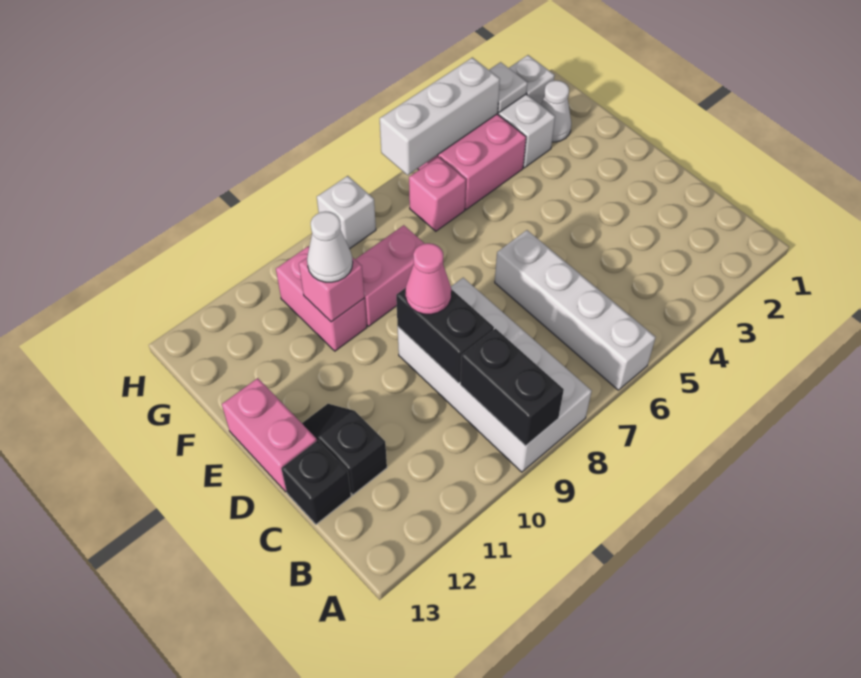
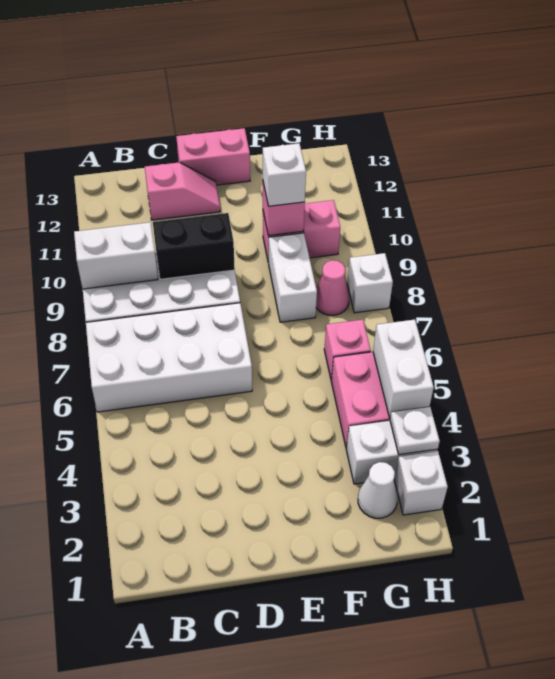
white brick A6:D6 level 1 -> white brick A6:D7 level 1
black brick A9:B9 level 2 -> white brick A9:B9 level 2
black slope C12:D12 level 1 top C -> pink slope C12:D12 level 1 top C
black brick C13 level 1 -> none
pink cone D9 level 3 -> pink cone G8 level 1
pink brick F8:F9 level 1 -> white brick F8:F9 level 1
white cone F10 level 3 -> white brick F10 level 3
white brick H4:H6 level 2 -> white brick H4:H5 level 2

